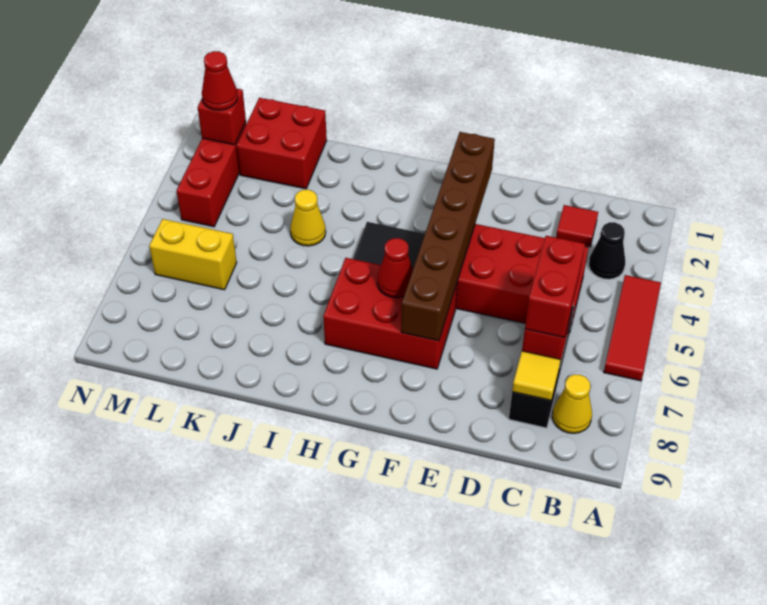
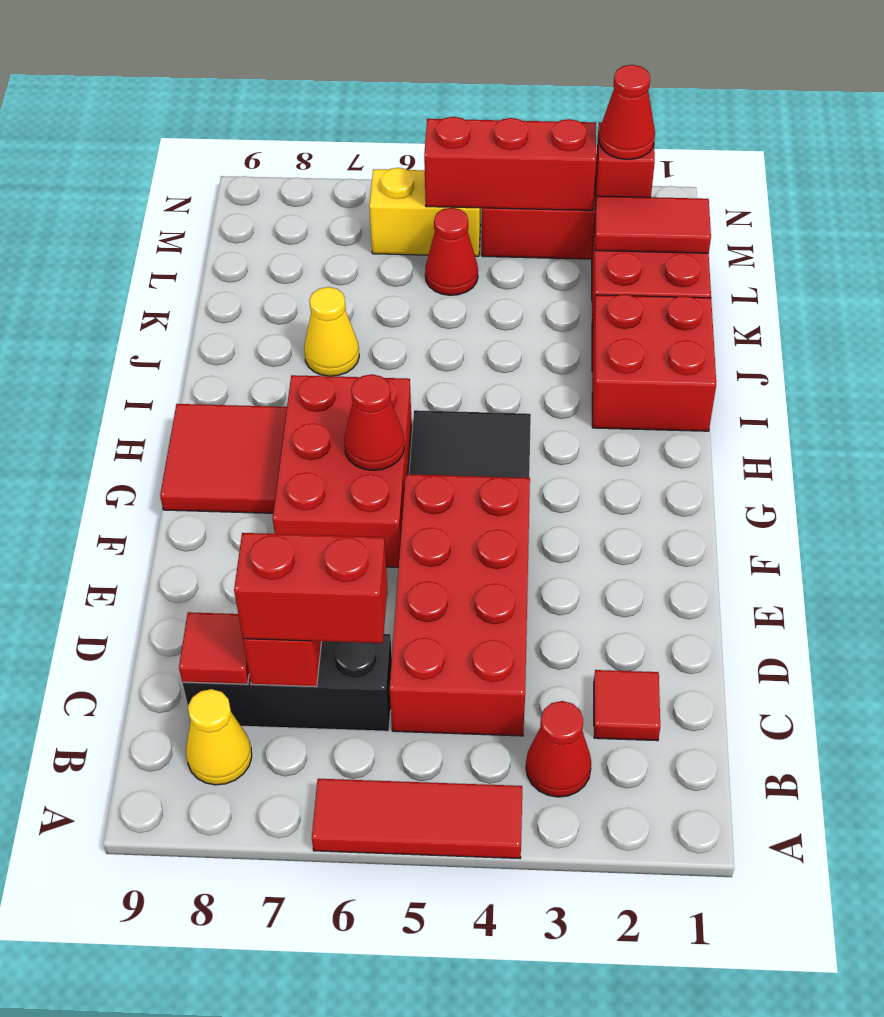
black cone B3 level 1 -> red cone B3 level 1
yellow tile C8 level 2 -> red tile C8 level 2
brown brick F2:F7 level 2 -> none
none -> red tile G8:H9 level 1
none -> red brick I1:J2 level 1
yellow cone J4 level 1 -> yellow cone J7 level 1
none -> red tile L1:L2 level 2
none -> red cone L5 level 1
yellow brick L6:M6 level 1 -> yellow brick M5:M6 level 1
none -> red brick M3:M5 level 2

